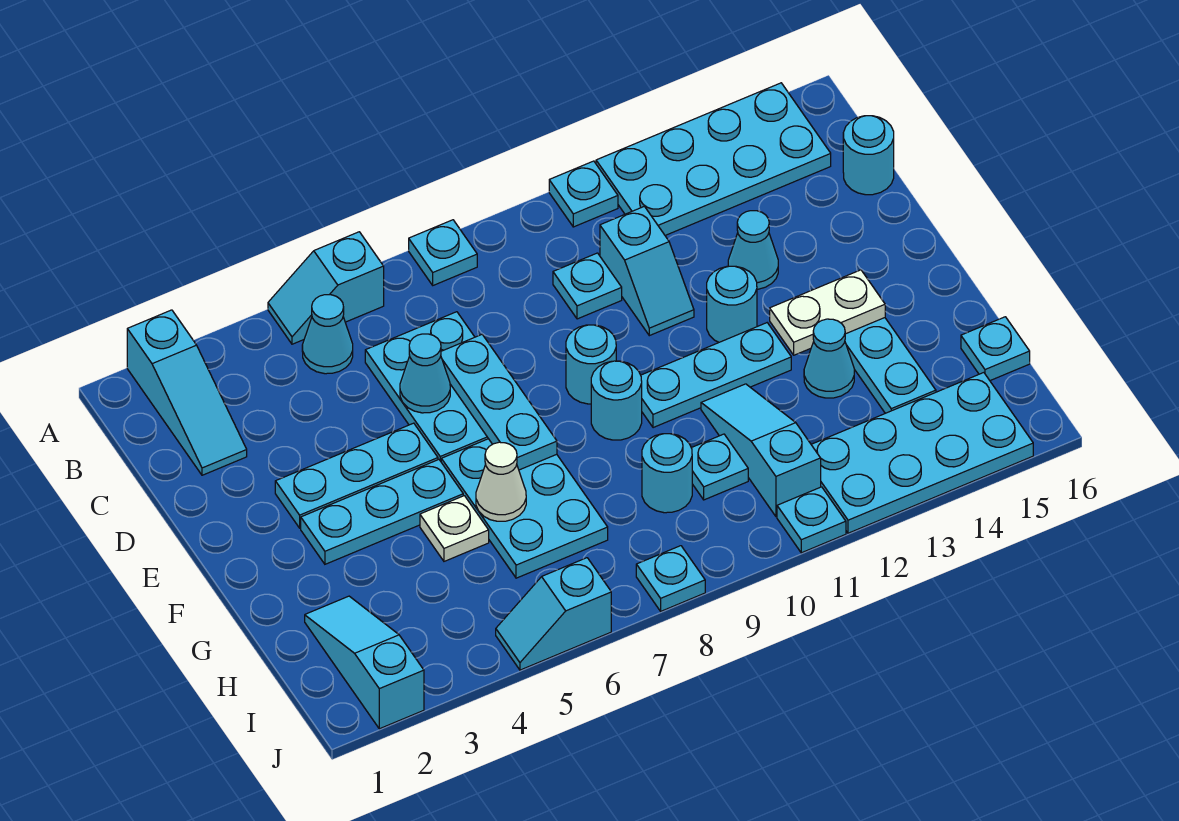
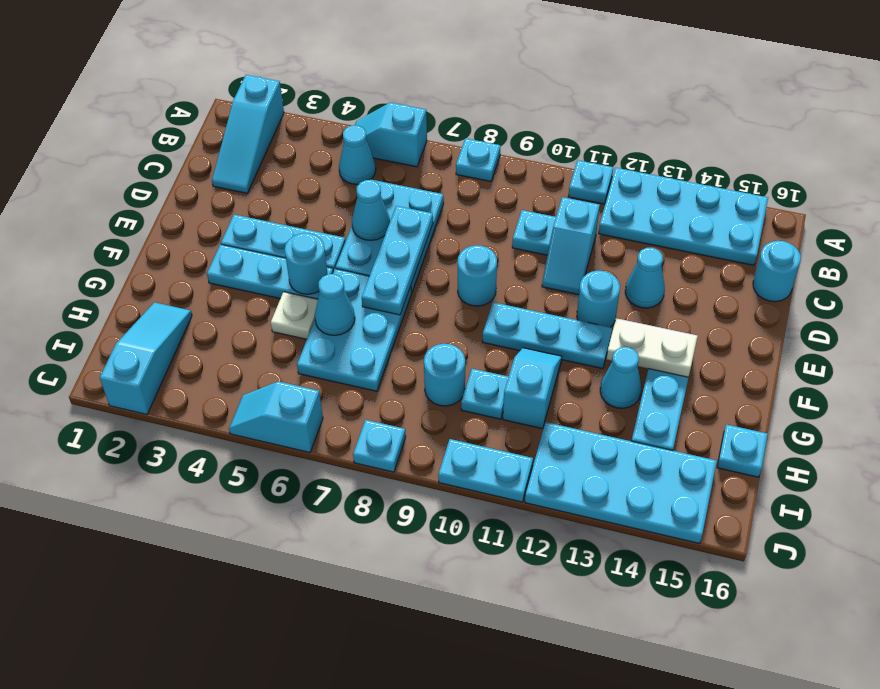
cyan round brick F9 level 1 -> cyan round brick F5 level 2
white cone G6 level 2 -> cyan cone G6 level 2
cyan slope G11:I11 level 1 top I -> cyan slope G11:H11 level 1 top H
cyan plate J11 level 1 -> cyan plate J10:J11 level 1

